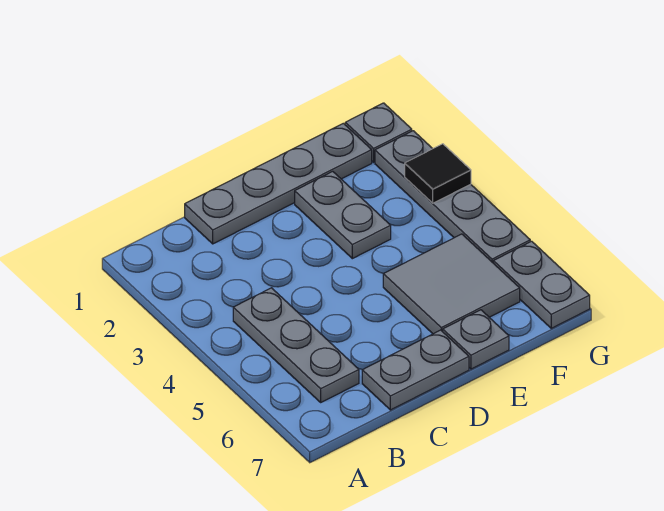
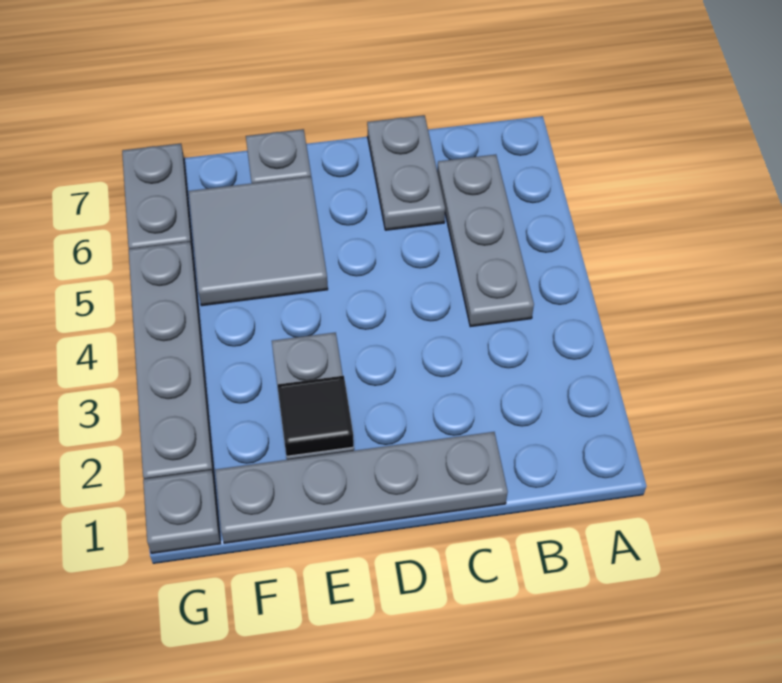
grey plate C7:D7 level 1 -> grey plate C6:C7 level 1
black tile G3 level 2 -> black tile E2 level 2

